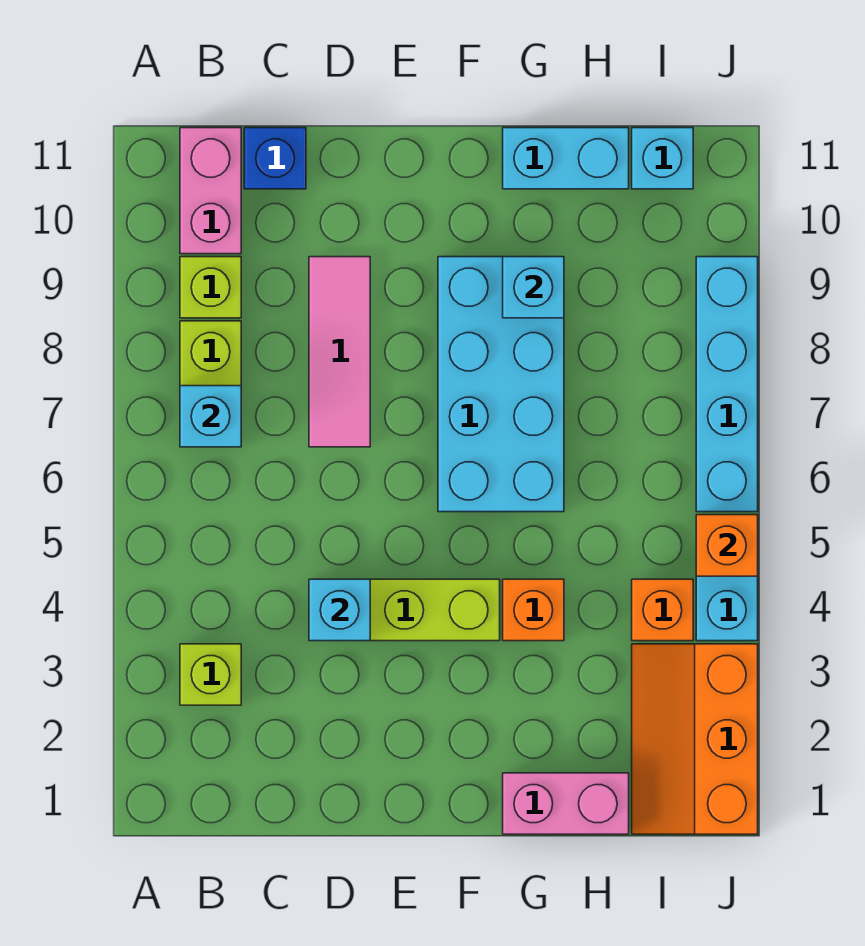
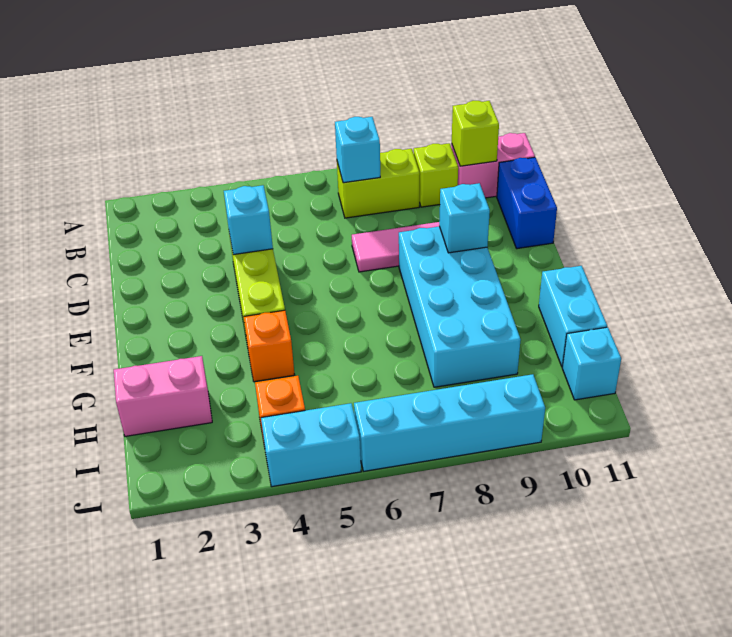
lime brick B3 level 1 -> lime brick B10 level 2
blue brick C11 level 1 -> blue brick C11:D11 level 1
cyan brick F6:G9 level 1 -> cyan brick E8:H9 level 1
pink brick G1:H1 level 1 -> pink brick H1:H2 level 1
cyan brick G9 level 2 -> cyan brick E9 level 2
orange slope I1:J3 level 1 top J -> none
orange brick J5 level 2 -> none

